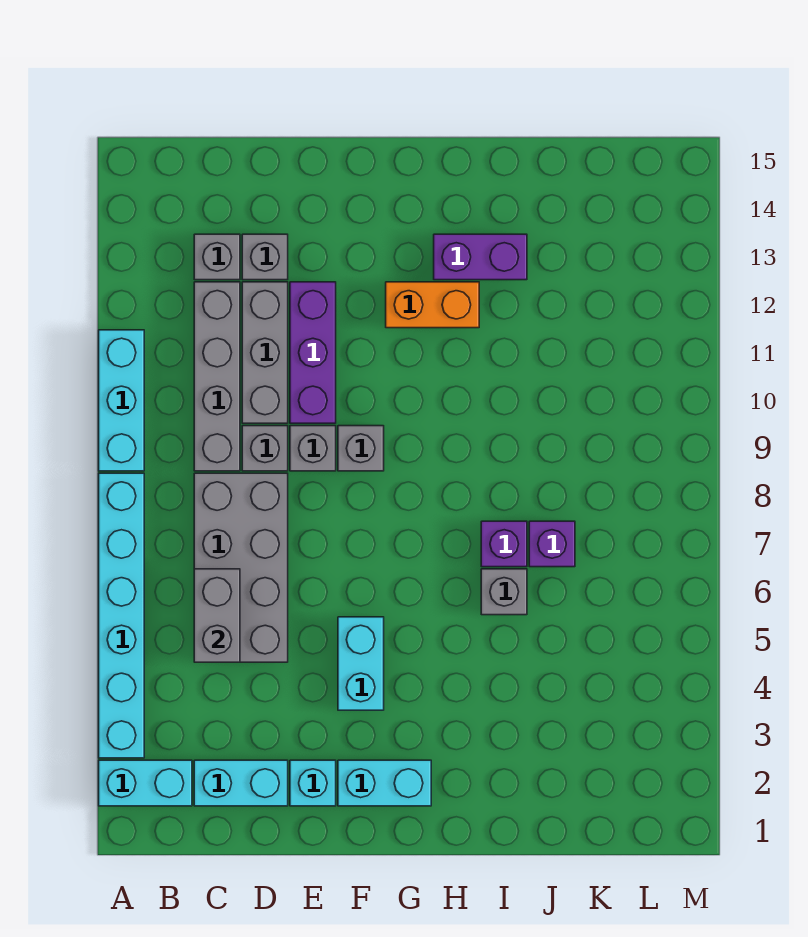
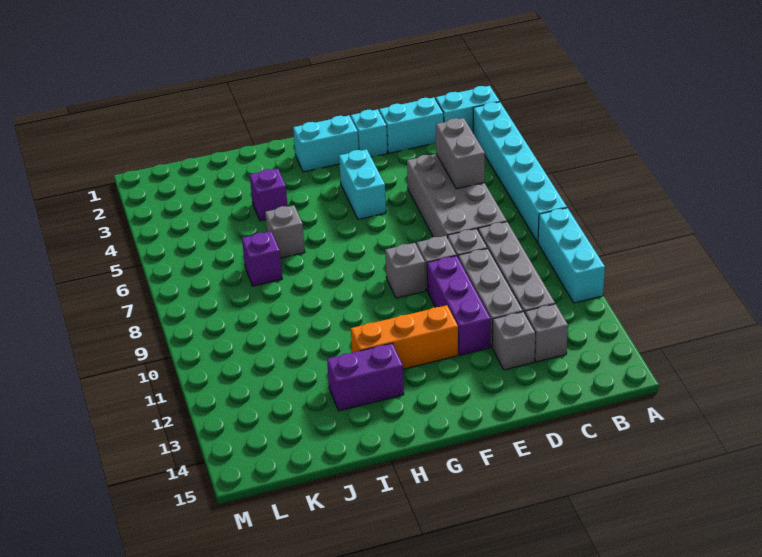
orange brick G12:H12 level 1 -> orange brick F12:H12 level 1
purple brick I7 level 1 -> purple brick I4 level 1

